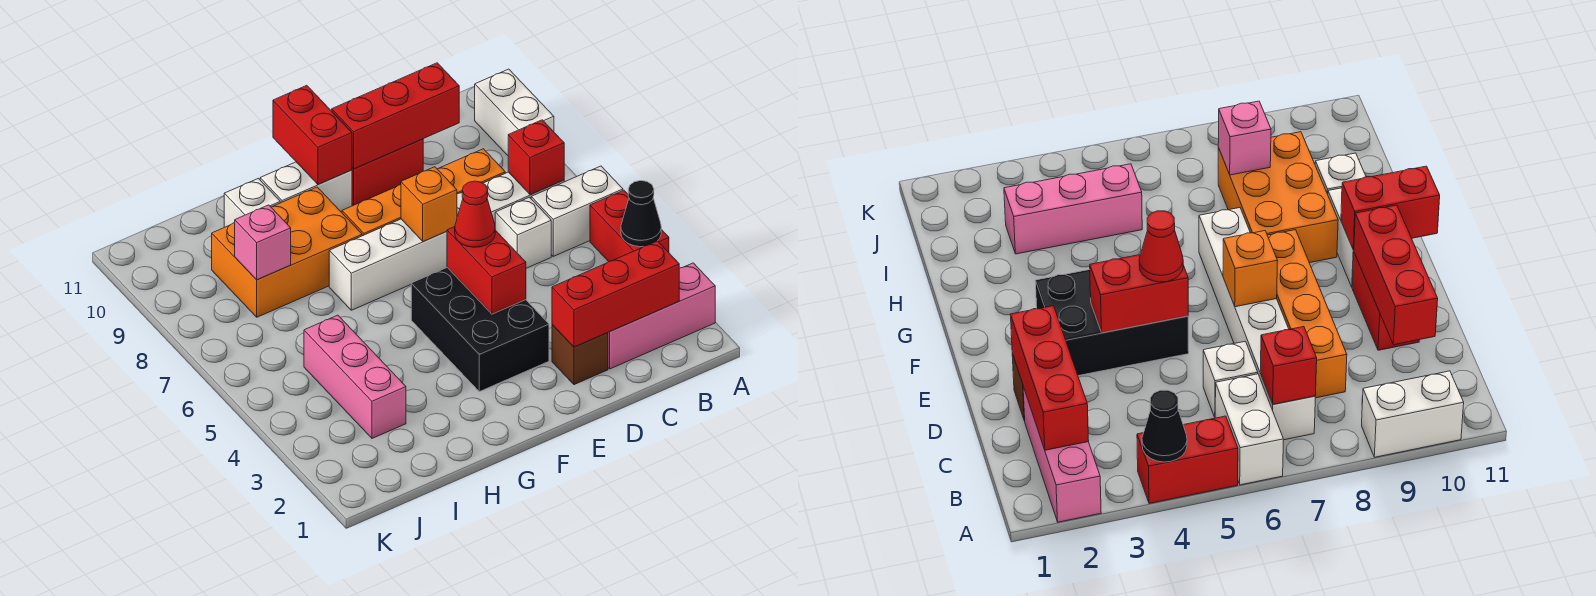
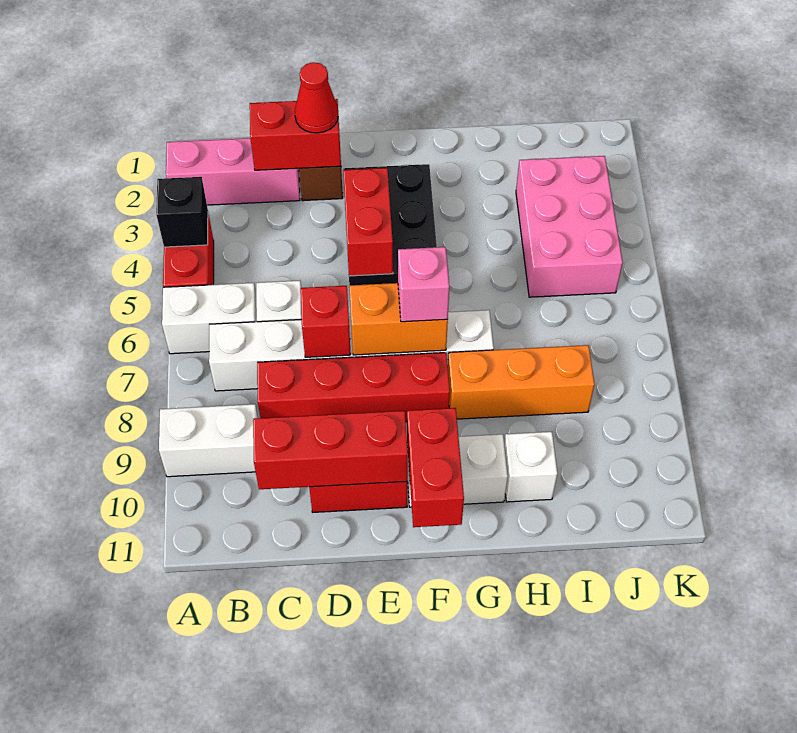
black cone A4 level 2 -> black brick A4 level 2
white brick A9:A10 level 1 -> white brick A9:B9 level 1
red brick B2:D2 level 2 -> red brick C2:D2 level 2
red brick B7 level 2 -> red brick D7 level 2
orange brick C8:F8 level 1 -> red brick C8:F8 level 1
red cone E5 level 3 -> red cone D2 level 3
orange brick E7 level 2 -> orange brick E7:F7 level 2
orange brick G8:I9 level 1 -> orange brick G8:I8 level 1
pink brick I3:I5 level 1 -> pink brick I3:J5 level 1
pink brick I8 level 2 -> pink brick F7 level 3

